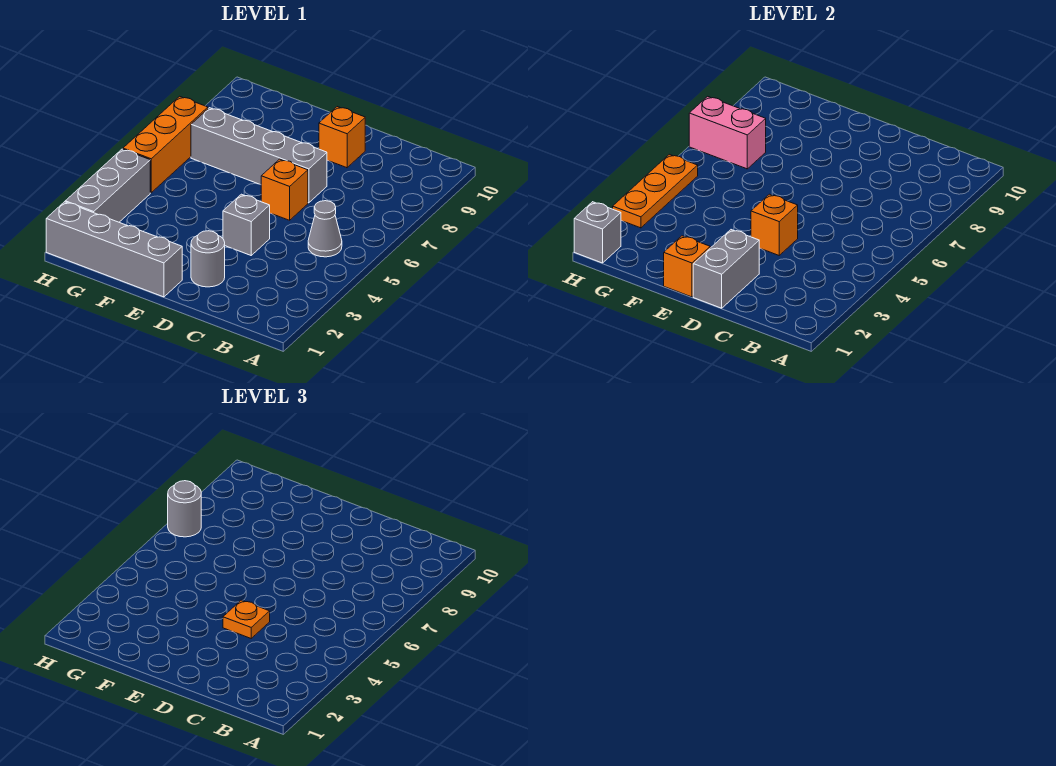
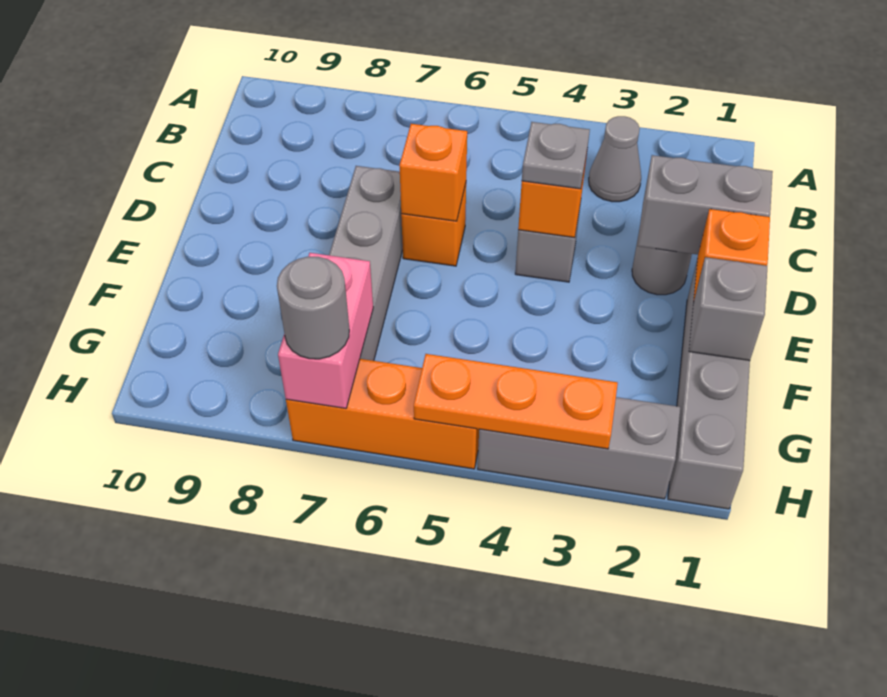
grey cone B5 level 1 -> grey cone B3 level 1
orange plate D4 level 3 -> grey plate D4 level 3
orange brick D9 level 1 -> orange brick D6 level 2
grey brick H1 level 2 -> grey brick F1 level 2

